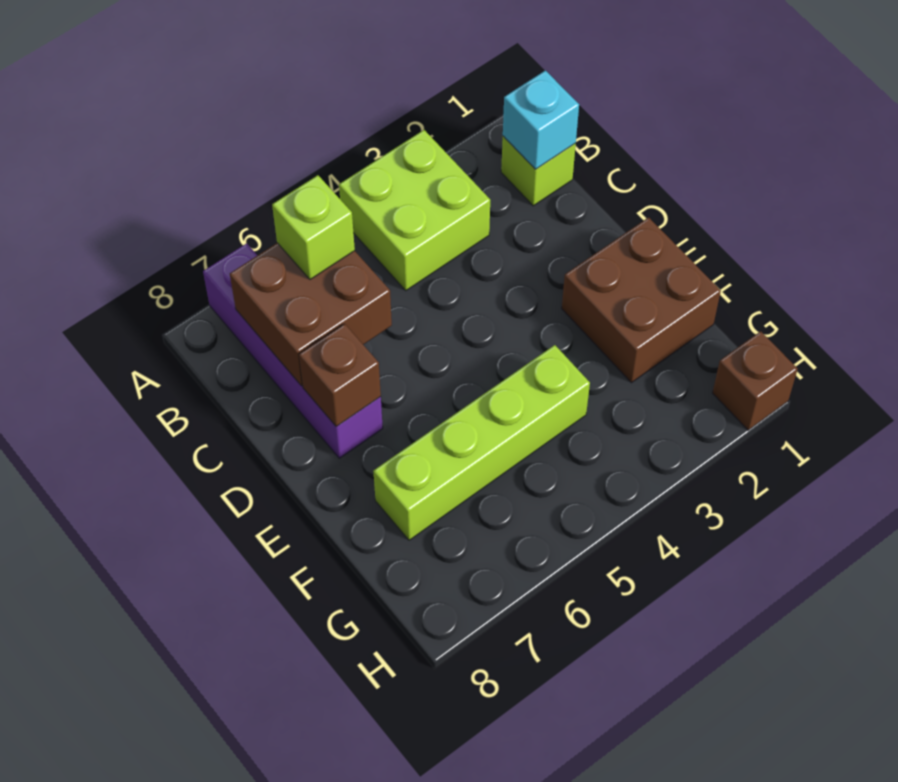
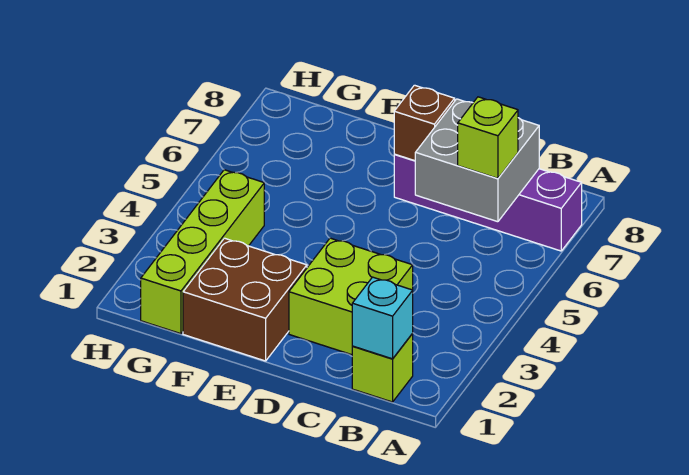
lime brick A3:B4 level 1 -> lime brick C2:D3 level 1
brown brick B6:C7 level 2 -> grey brick B6:C7 level 2
lime brick F4:F7 level 1 -> lime brick G1:G4 level 1
brown brick H1 level 1 -> none

